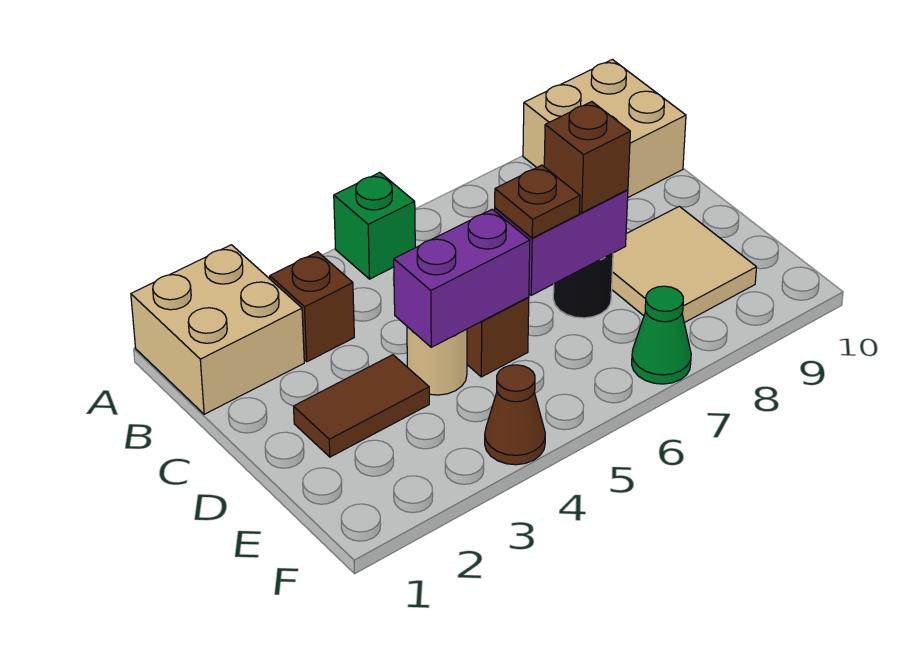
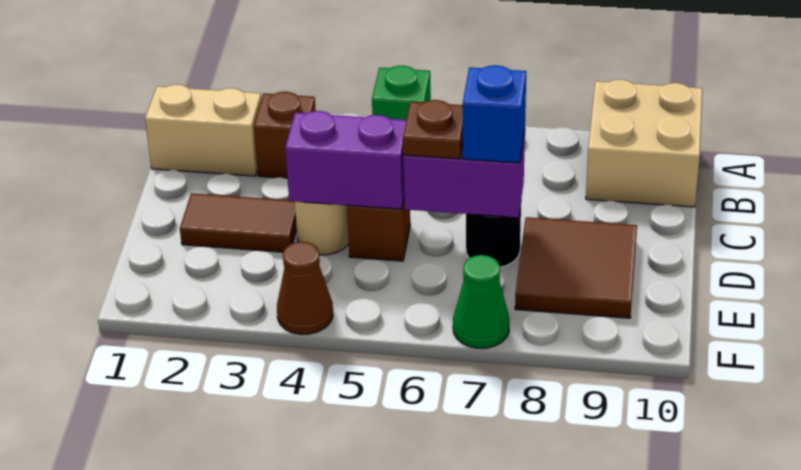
tan brick A1:B2 level 1 -> tan brick B1:B2 level 1
brown brick D7 level 3 -> blue brick D7 level 3
tan tile D8:E9 level 1 -> brown tile D8:E9 level 1

